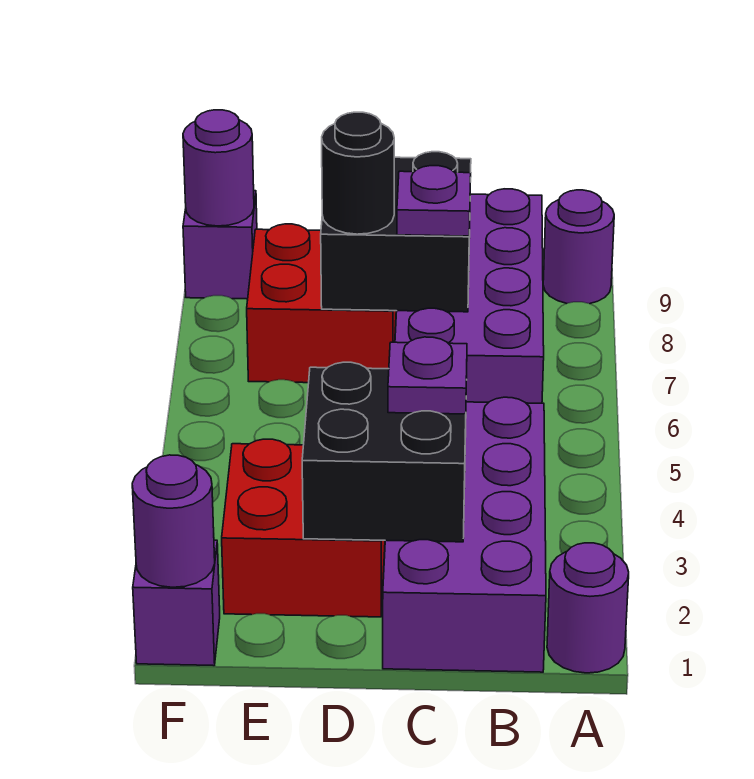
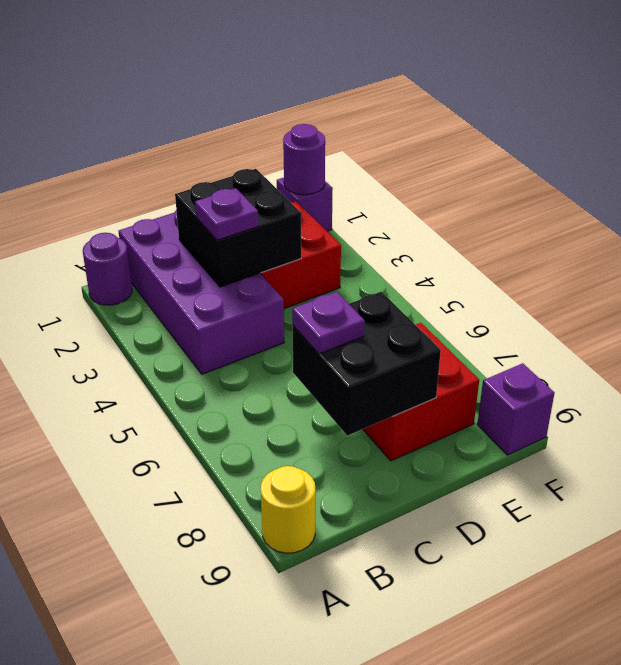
purple round brick A9 level 1 -> yellow round brick A9 level 1
purple brick B6:C9 level 1 -> none
black round brick D7 level 3 -> none
purple round brick F9 level 2 -> none

